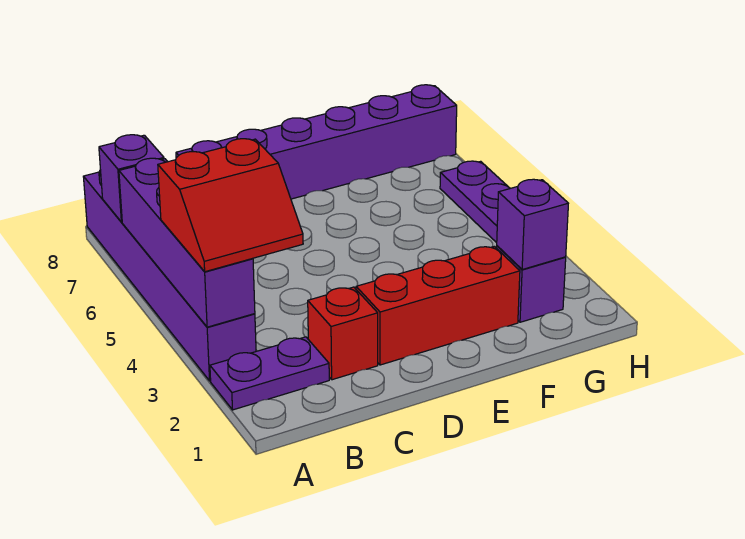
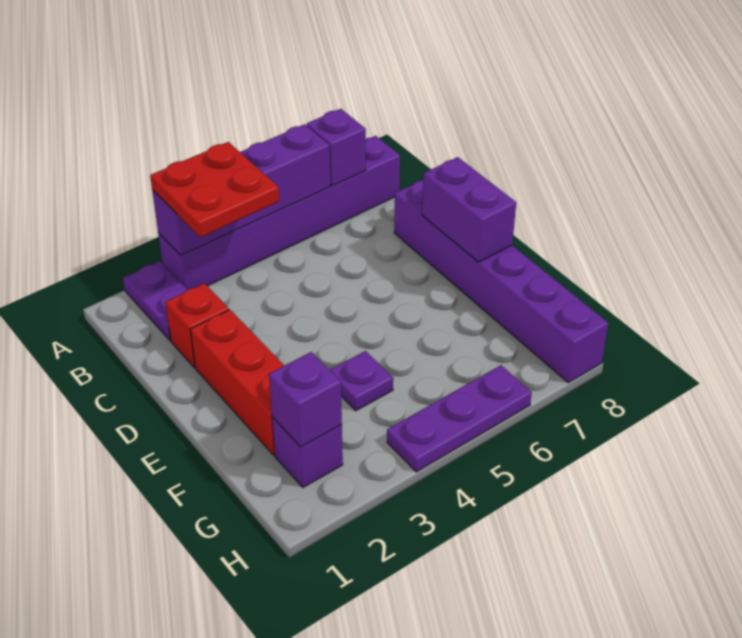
red slope A3:B4 level 3 top 4 -> red plate A3:B4 level 3
none -> purple brick D8:E8 level 2
none -> purple plate F4 level 1

